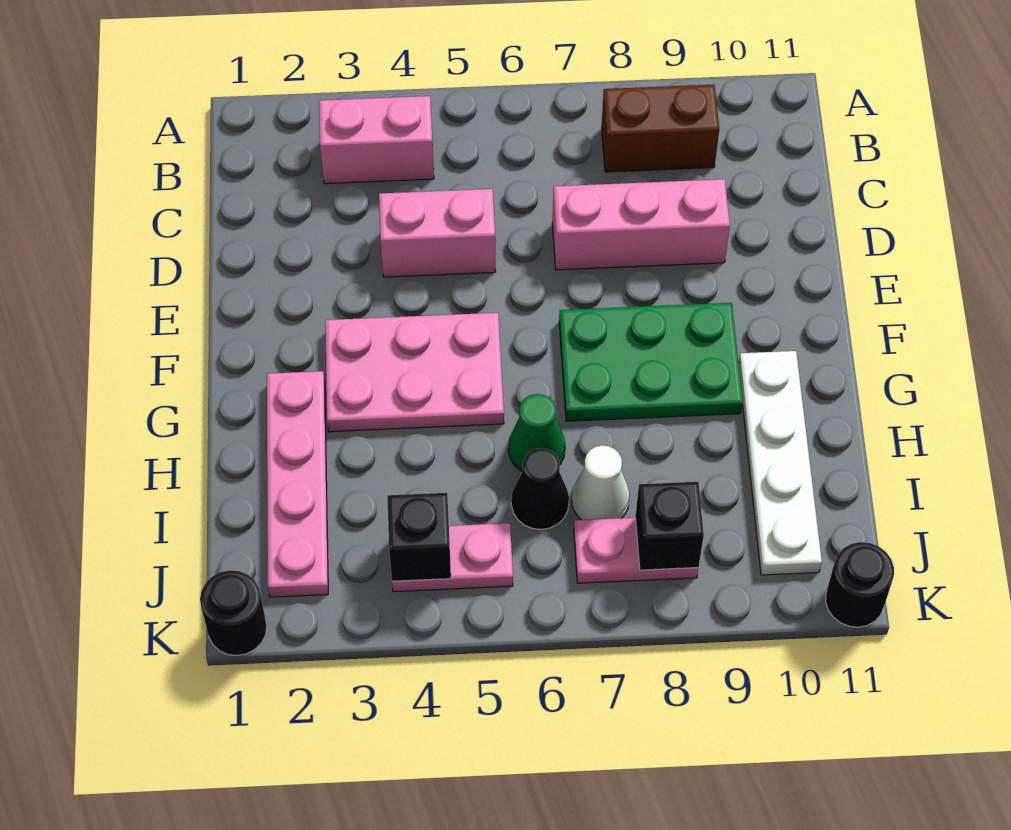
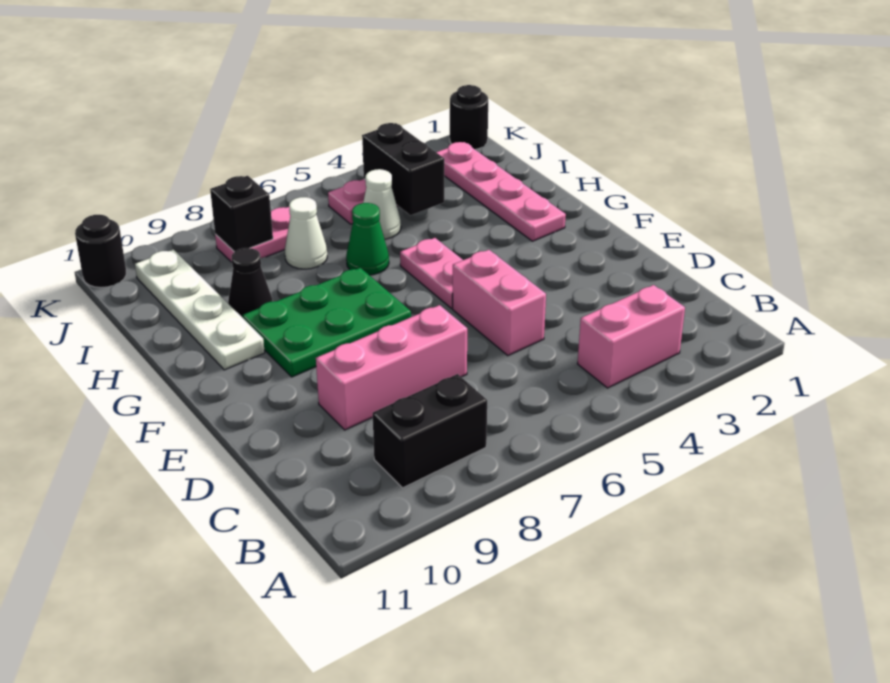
brown brick B8:B9 level 1 -> black brick B8:B9 level 1
pink brick D4:D5 level 1 -> pink brick D5:E5 level 1
pink plate F3:G5 level 1 -> pink plate F5:G5 level 1
none -> white cone I5 level 1
black cone I6 level 1 -> black cone H9 level 1
black brick J4 level 2 -> black brick I4:J4 level 2

